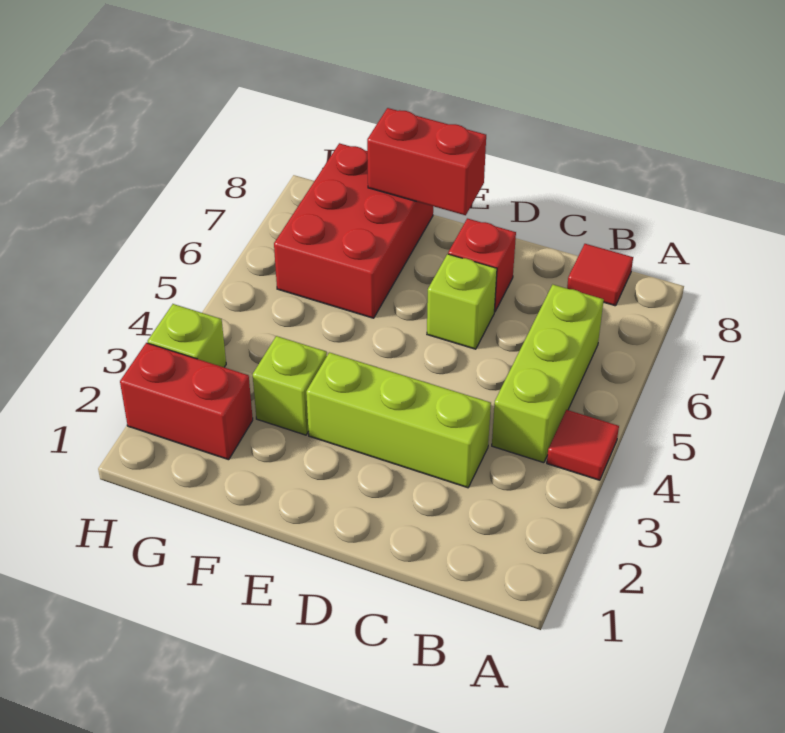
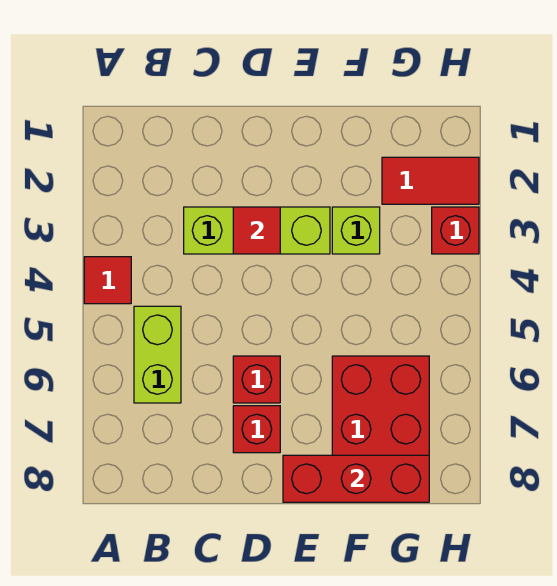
lime brick B4:B6 level 1 -> lime brick B5:B6 level 1
red tile B8 level 1 -> red tile D3 level 2
lime brick D6 level 1 -> red brick D6 level 1
red brick E8:F8 level 2 -> red brick E8:G8 level 2
red brick G2:H2 level 1 -> red tile G2:H2 level 1
lime brick H3 level 1 -> red brick H3 level 1

